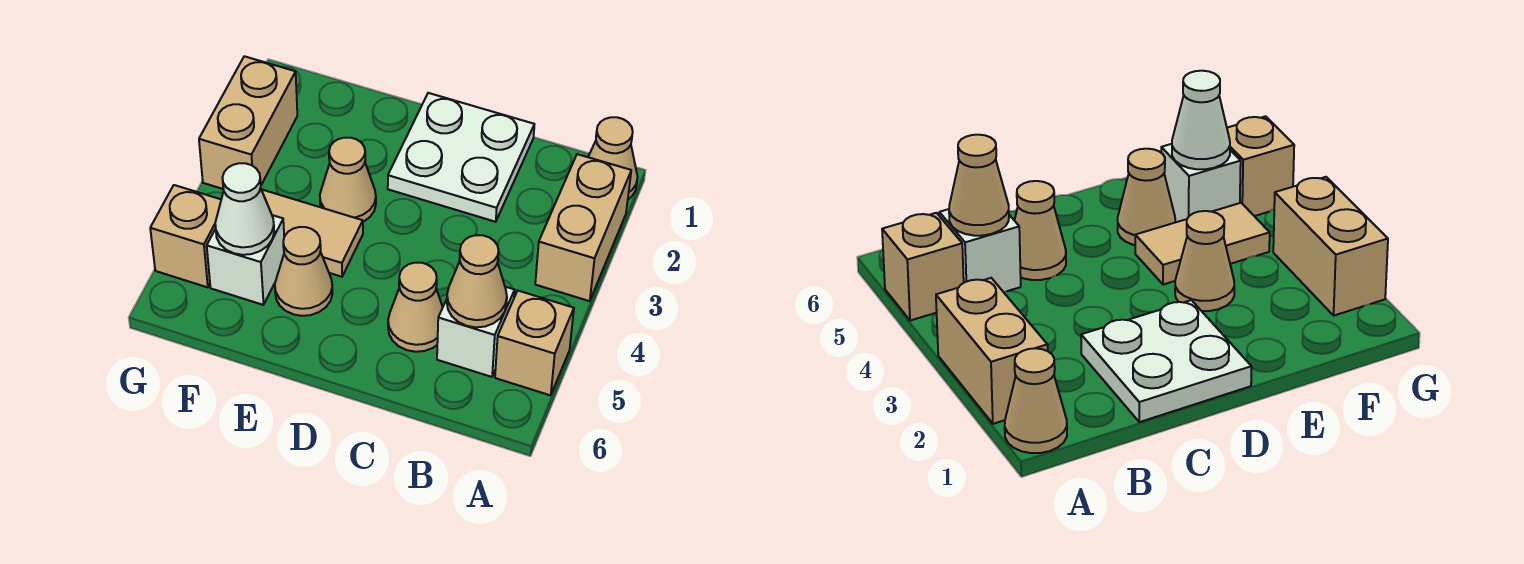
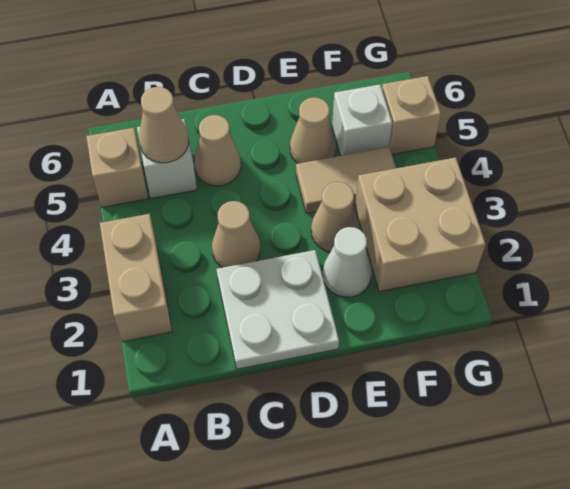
tan cone A1 level 1 -> tan cone C3 level 1
white cone F5 level 2 -> white cone E2 level 1
tan brick G2:G3 level 1 -> tan brick F2:G3 level 1

